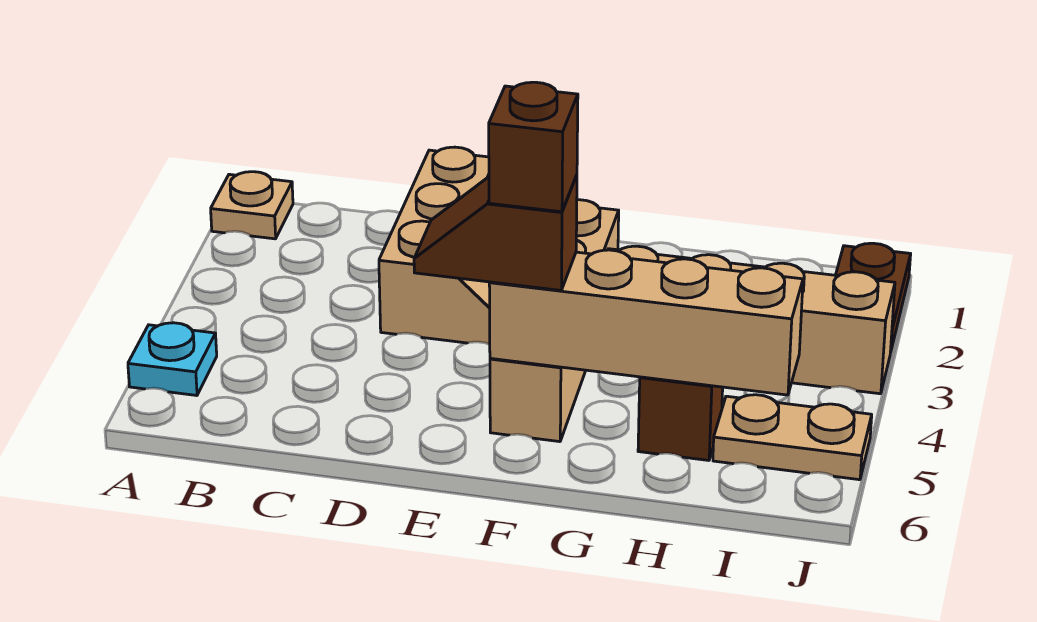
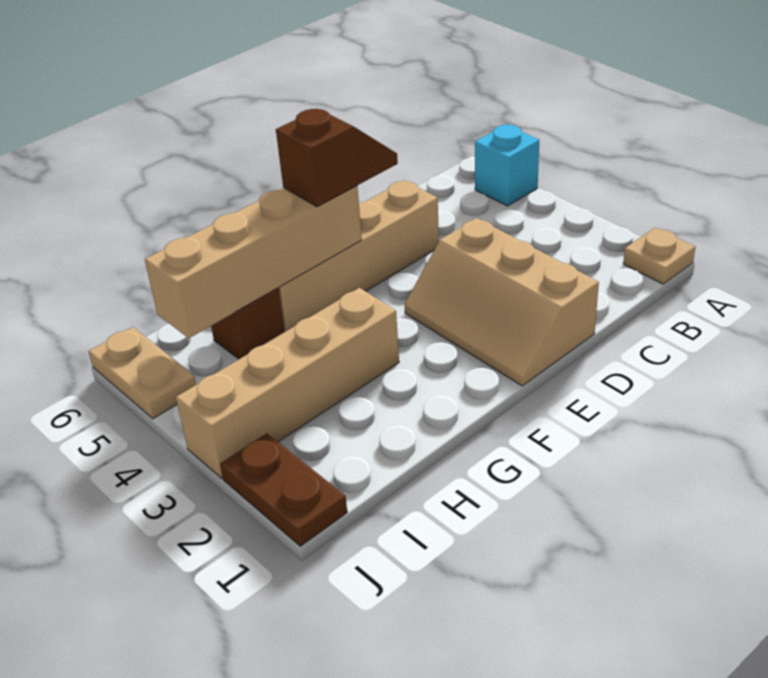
cyan plate A5 level 1 -> cyan brick A5 level 1
tan brick F2:F5 level 1 -> tan brick D5:G5 level 1
brown brick F5 level 4 -> none
tan plate I5:J5 level 1 -> tan plate J5:J6 level 1

